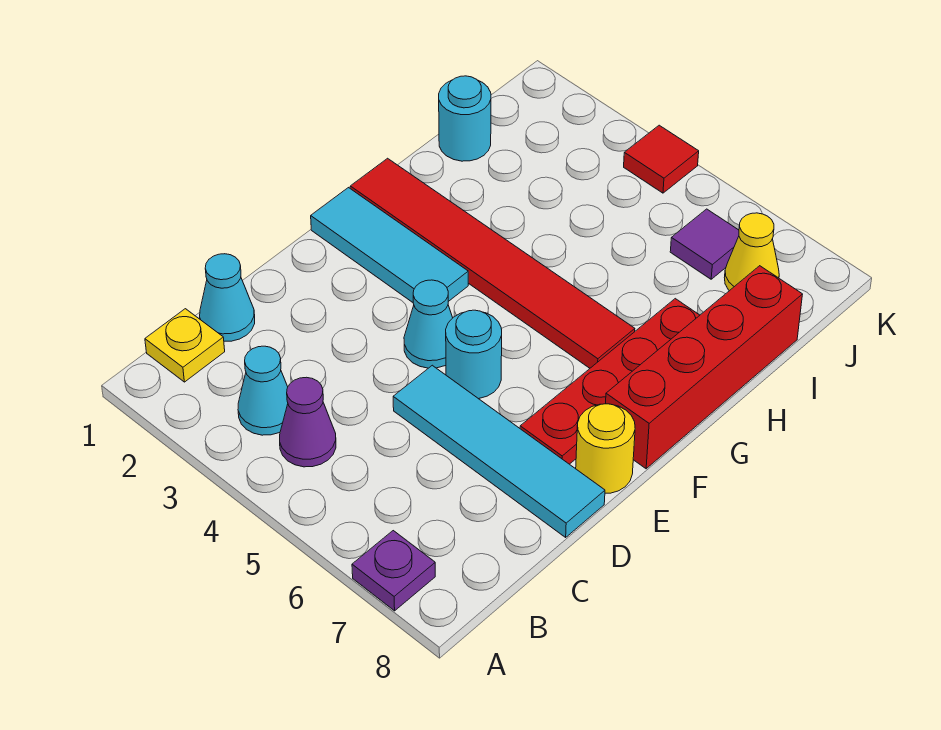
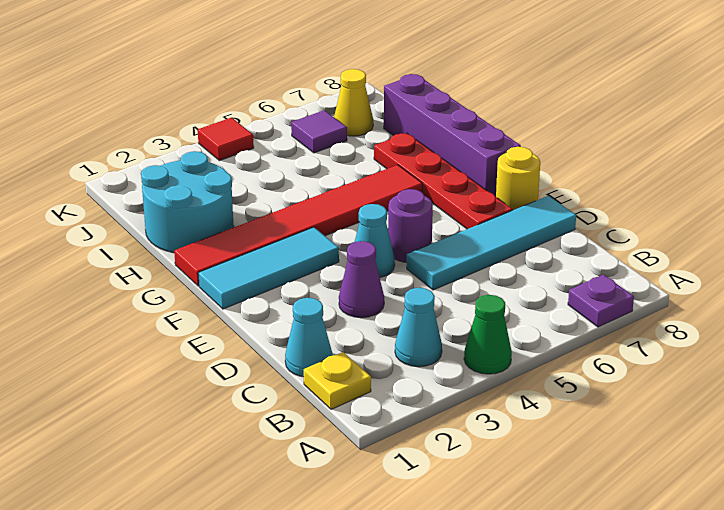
none -> green cone A4 level 1
purple cone B4 level 1 -> purple cone D3 level 1
cyan round brick E5 level 1 -> purple round brick E5 level 1
red brick F8:I8 level 1 -> purple brick F8:I8 level 1
cyan round brick I1 level 1 -> cyan round brick H1:I2 level 1

